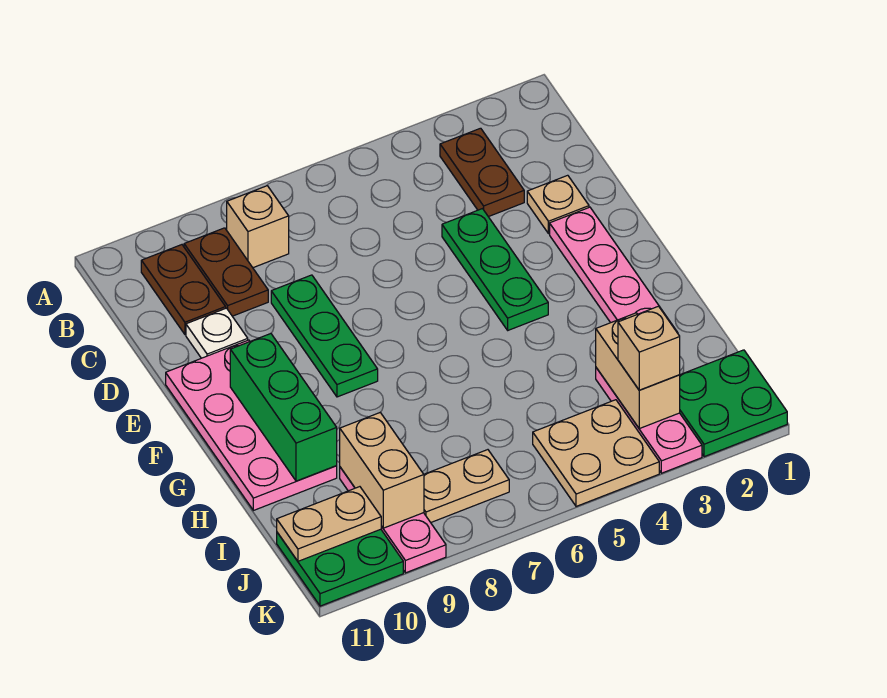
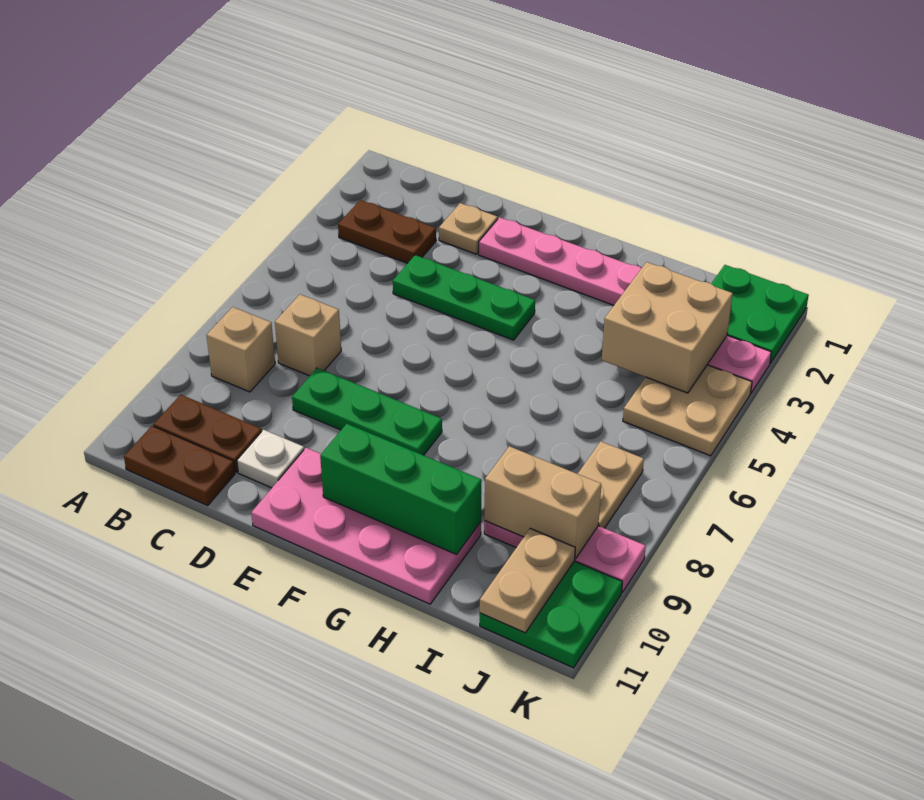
brown plate B9:C9 level 1 -> brown plate B11:C11 level 1
tan brick I3:J3 level 2 -> tan brick I3:J4 level 2
tan brick J3 level 3 -> tan brick C7 level 1

